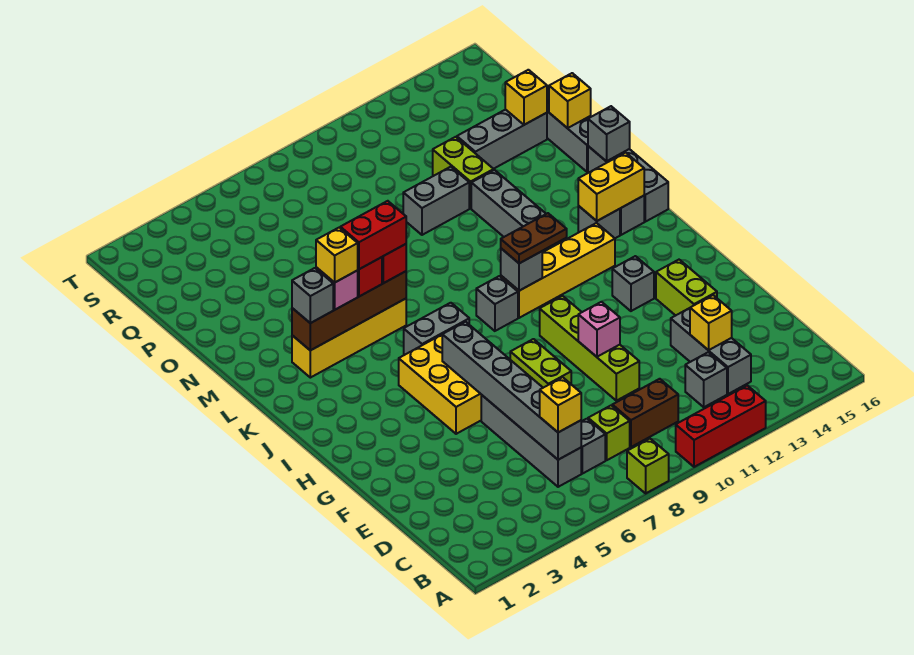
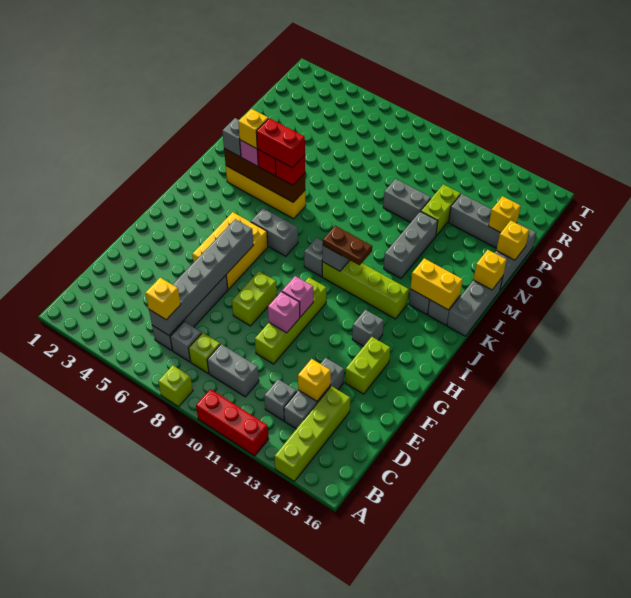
none -> lime brick A14:D14 level 1
brown brick C9:C10 level 1 -> grey brick C9:C10 level 1
none -> pink brick G10 level 2
yellow brick J10:J13 level 1 -> lime brick J10:J13 level 1
grey brick M16 level 2 -> yellow brick M16 level 2

